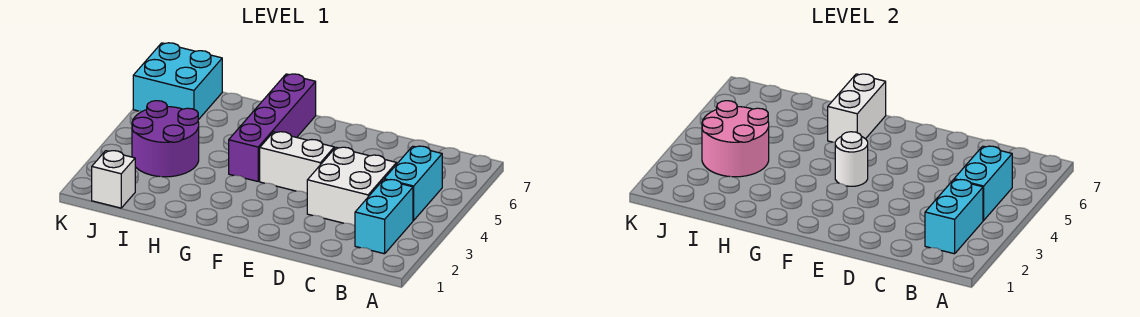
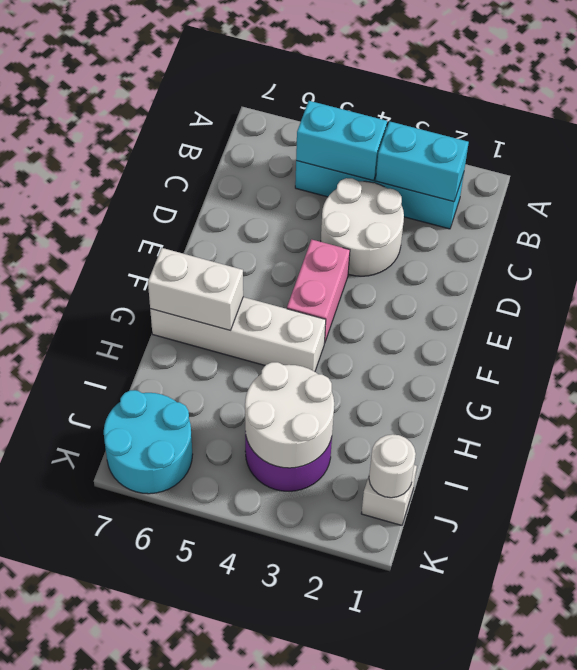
white brick C3:D4 level 1 -> white round brick C3:D4 level 1
white brick E4:F4 level 1 -> pink brick E4:F4 level 1
white round brick F4 level 2 -> white round brick J1 level 2
purple brick G4:G7 level 1 -> white brick G4:G7 level 1
pink round brick I3:J4 level 2 -> white round brick I3:J4 level 2
cyan brick J6:K7 level 1 -> cyan round brick J6:K7 level 1

